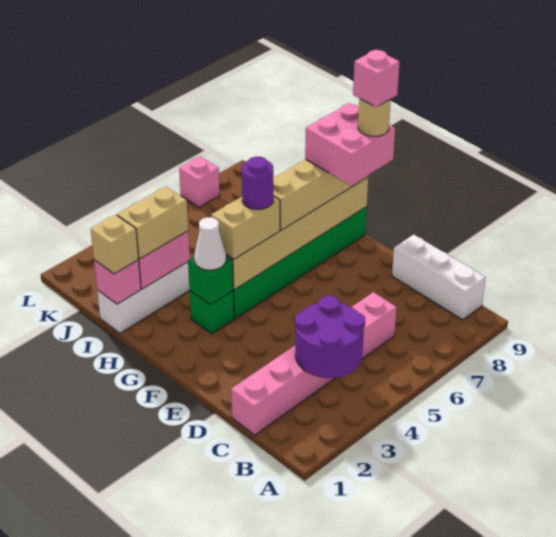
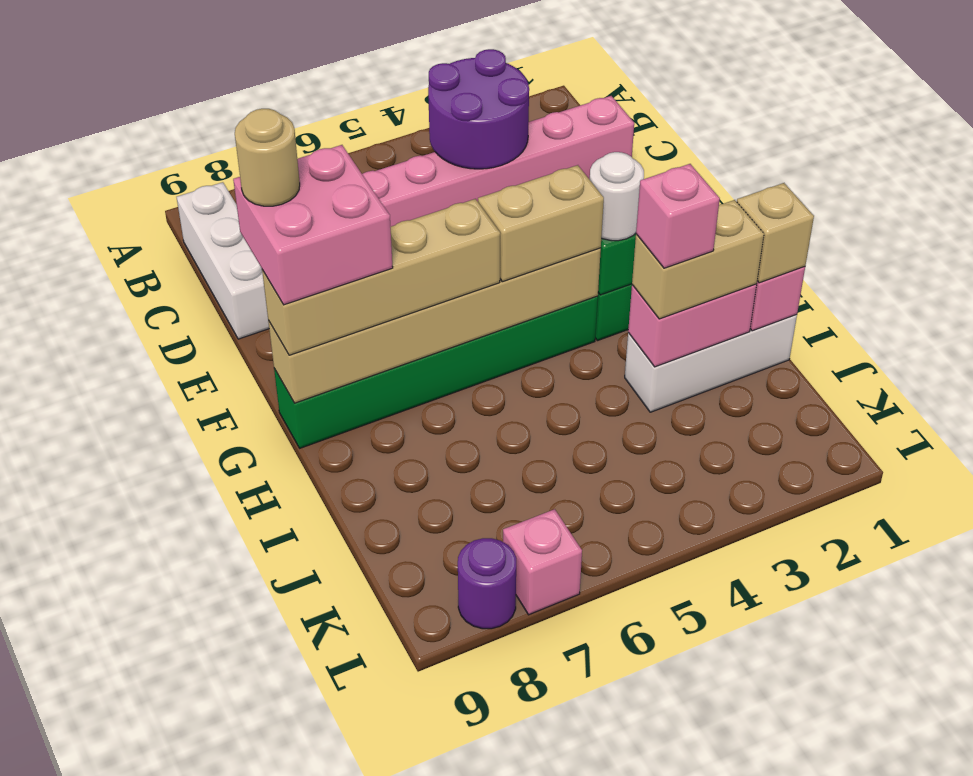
pink brick F9 level 6 -> pink brick I3 level 4
white cone G3 level 3 -> white round brick G3 level 3
purple round brick G5 level 4 -> purple round brick L8 level 1

